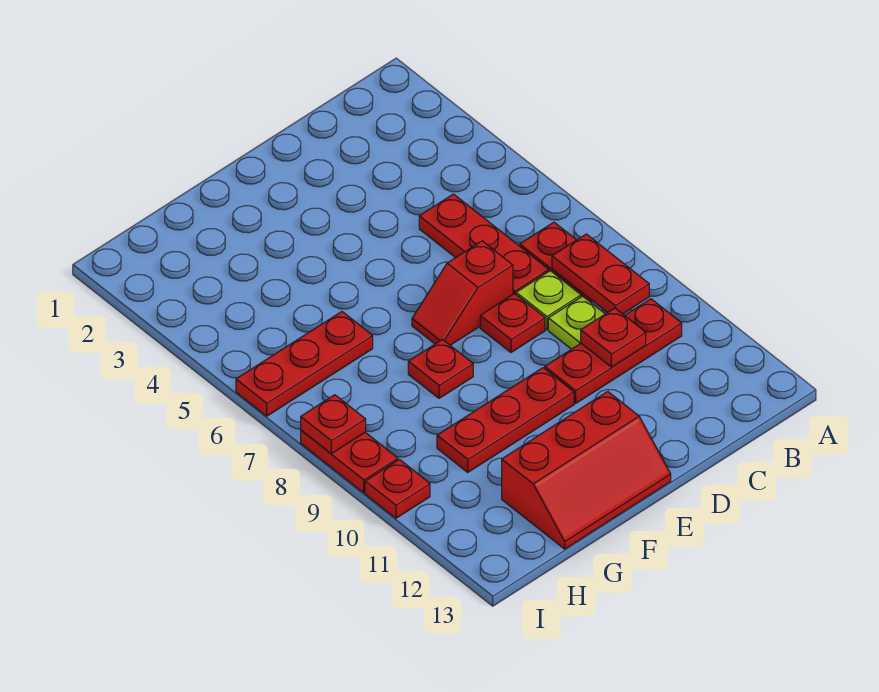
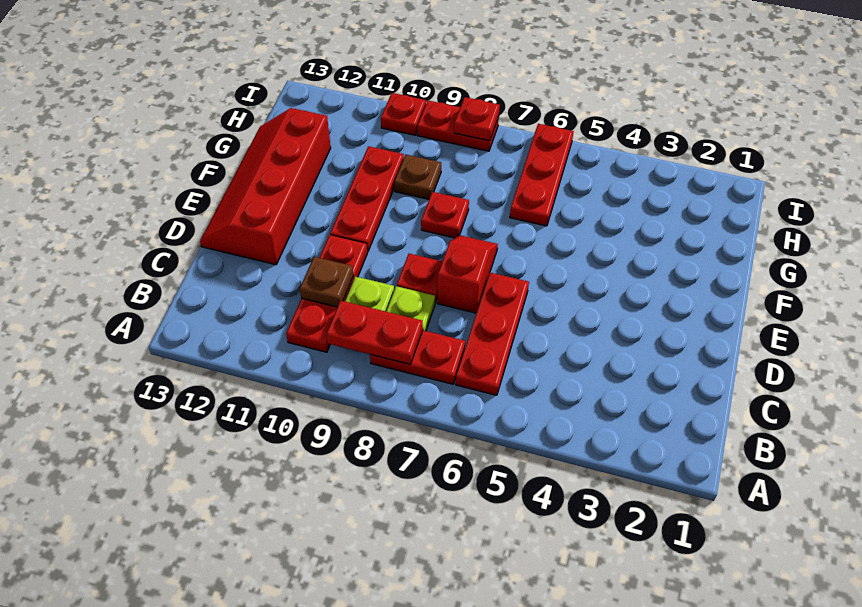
red plate C5:C7 level 1 -> red plate B6:D6 level 1
red plate C10 level 2 -> brown plate C10 level 2
red slope E12:G13 level 1 top 12 -> red slope D12:G13 level 1 top 12
none -> brown plate G9 level 1

